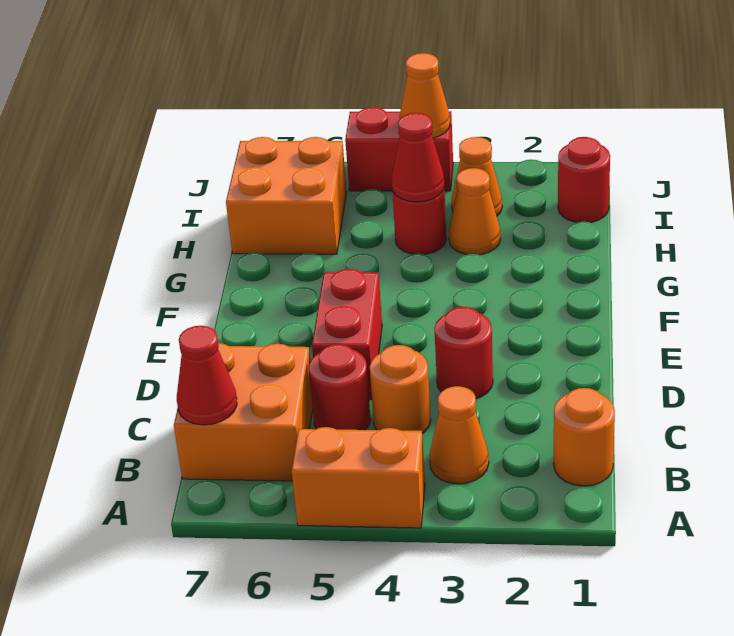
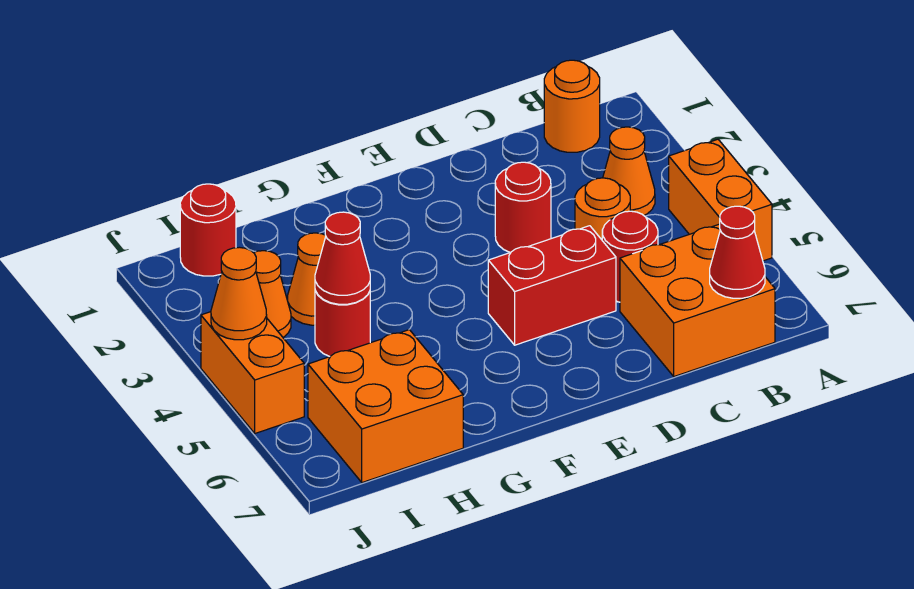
red brick J4:J5 level 1 -> orange brick J4:J5 level 1

